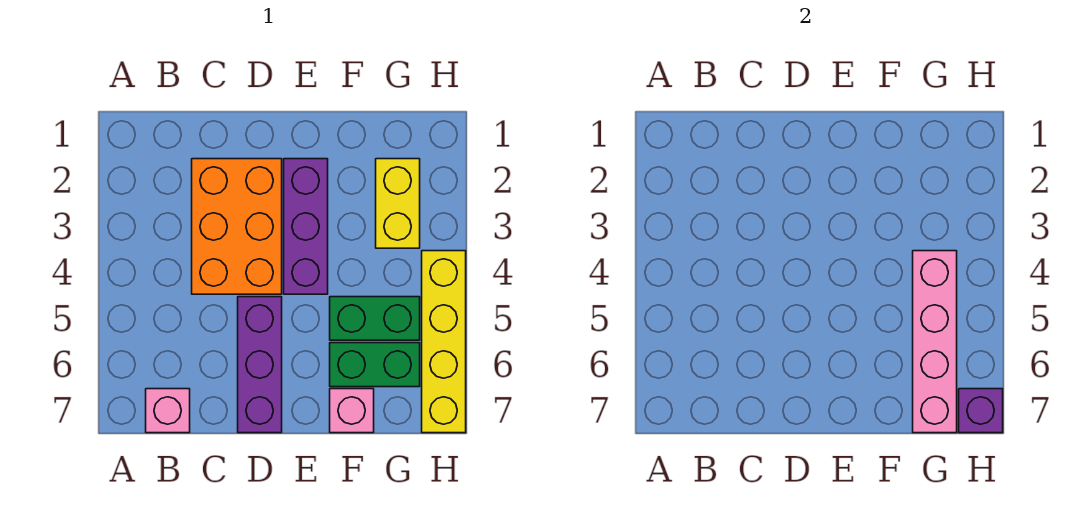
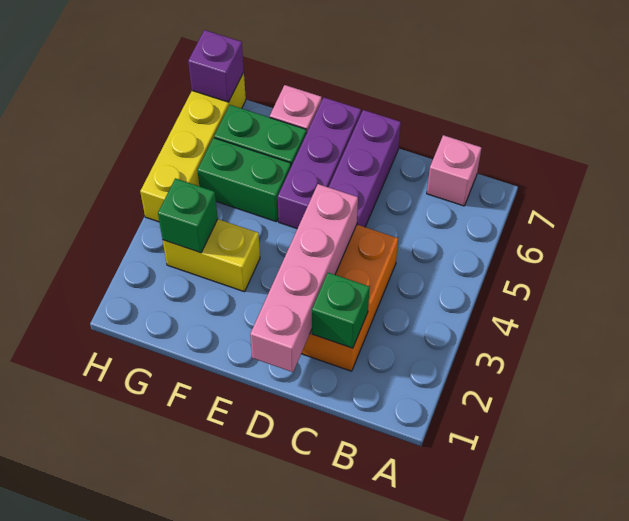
none -> green brick C2 level 2
purple brick E2:E4 level 1 -> purple brick E5:E7 level 1
yellow brick G2:G3 level 1 -> yellow brick F3:G3 level 1
none -> green brick G3 level 2
pink brick G4:G7 level 2 -> pink brick D1:D4 level 2

